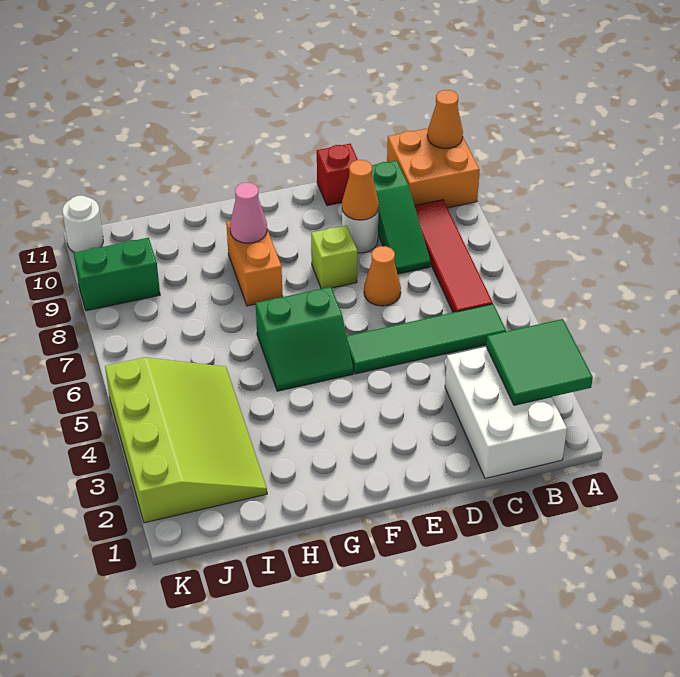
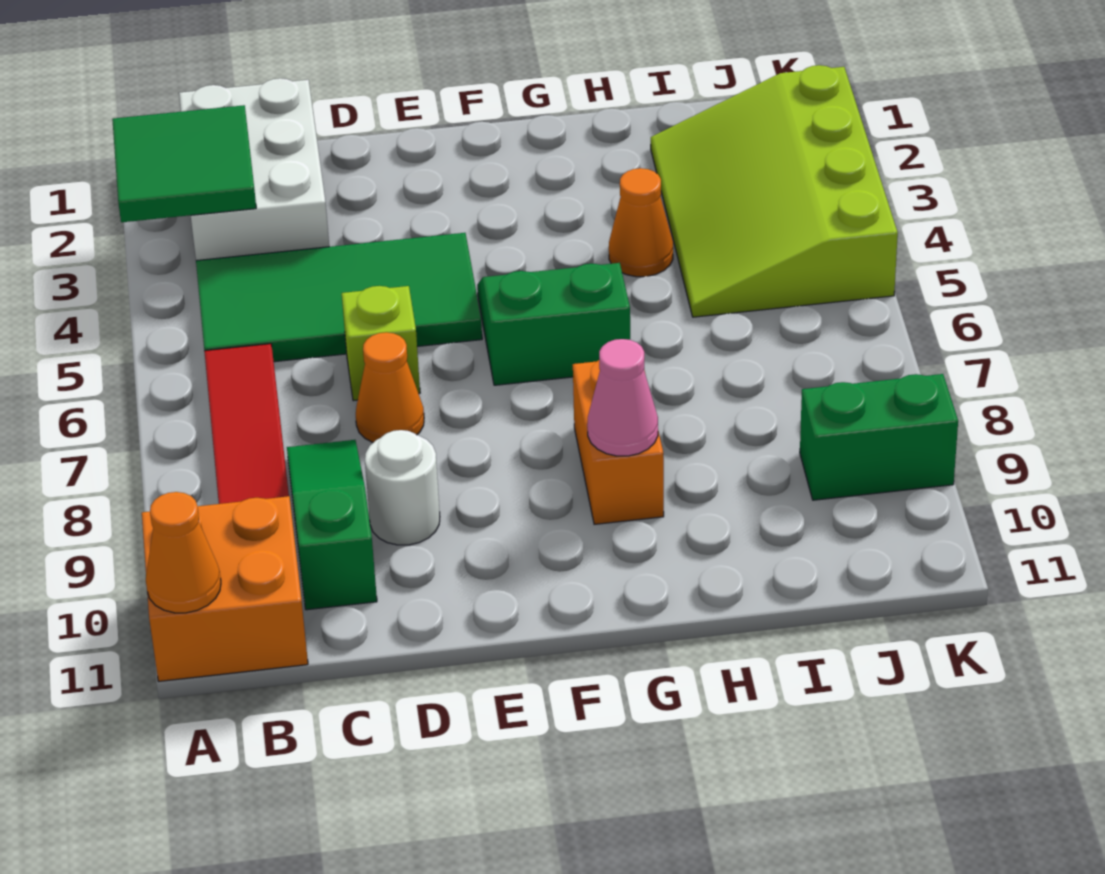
green tile B5:E5 level 1 -> green tile B4:E5 level 1
orange cone D9 level 2 -> orange cone H4 level 1
red brick D11 level 1 -> none
lime brick E8 level 1 -> lime brick D6 level 1
white round brick K11 level 1 -> none

